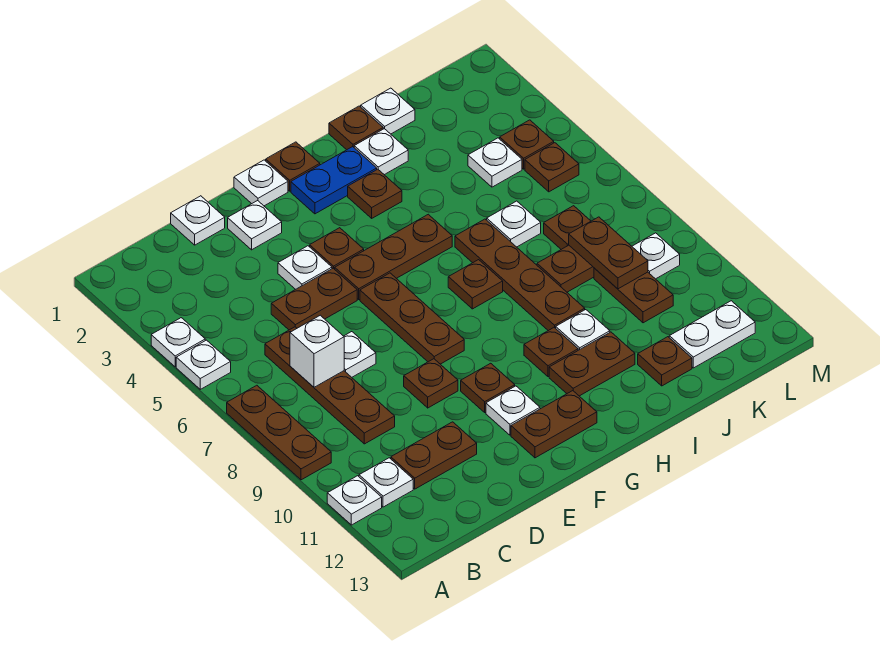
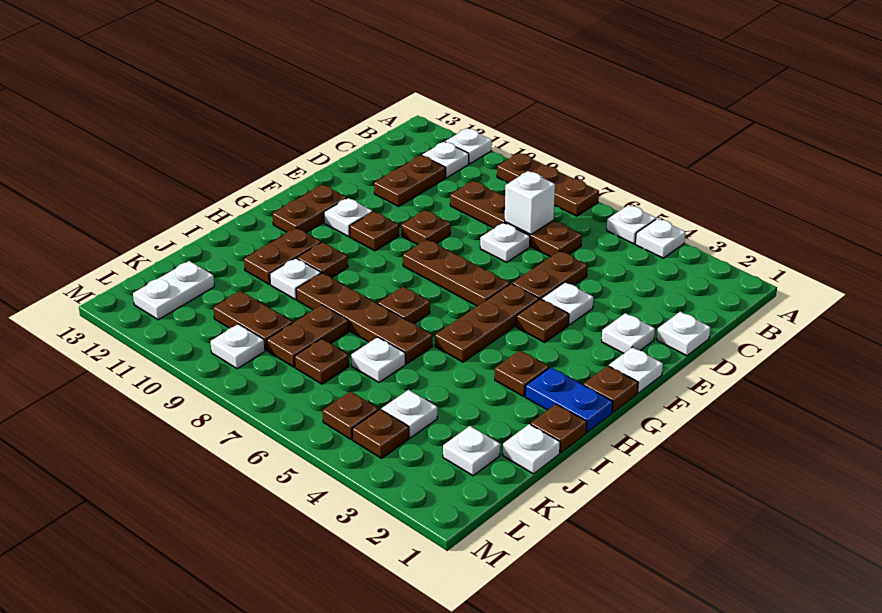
blue plate G2:H2 level 1 -> blue plate H1:H2 level 1
white plate I2 level 1 -> white plate K2 level 1
brown plate J12 level 1 -> none
brown plate K8:K9 level 2 -> none

